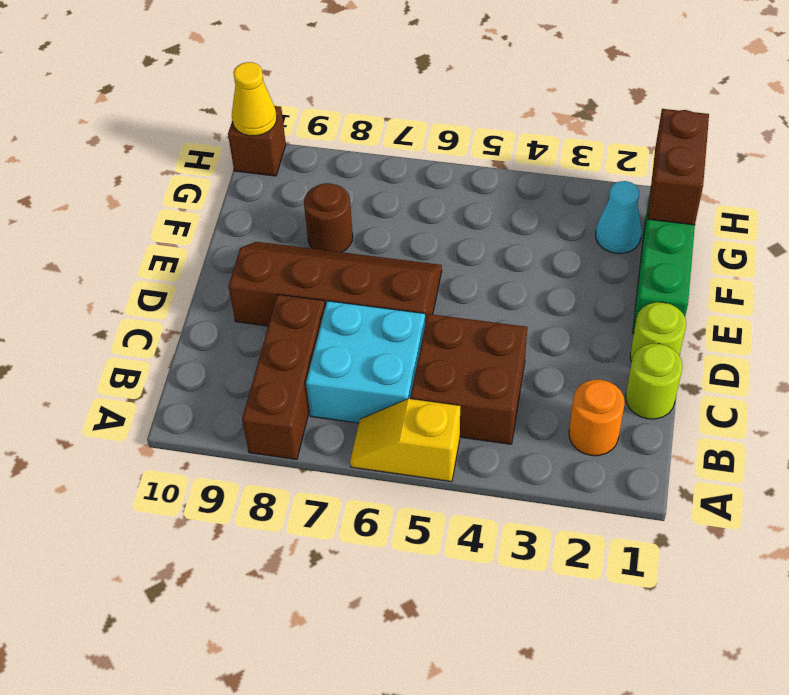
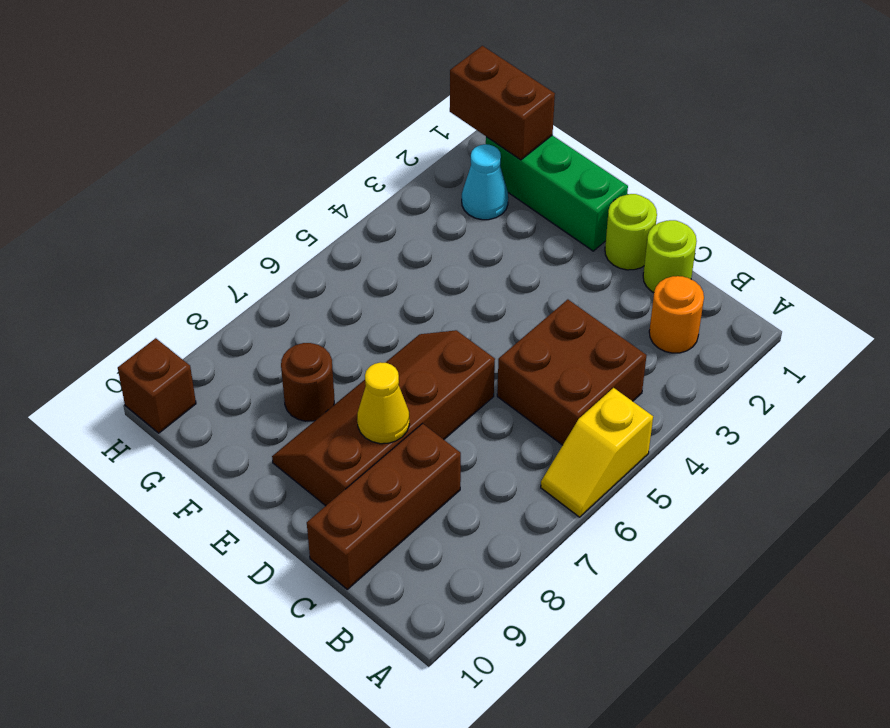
brown brick A8:C8 level 1 -> brown brick C8:C10 level 1
cyan brick B6:C7 level 1 -> none
yellow cone H10 level 2 -> yellow cone D8 level 2

